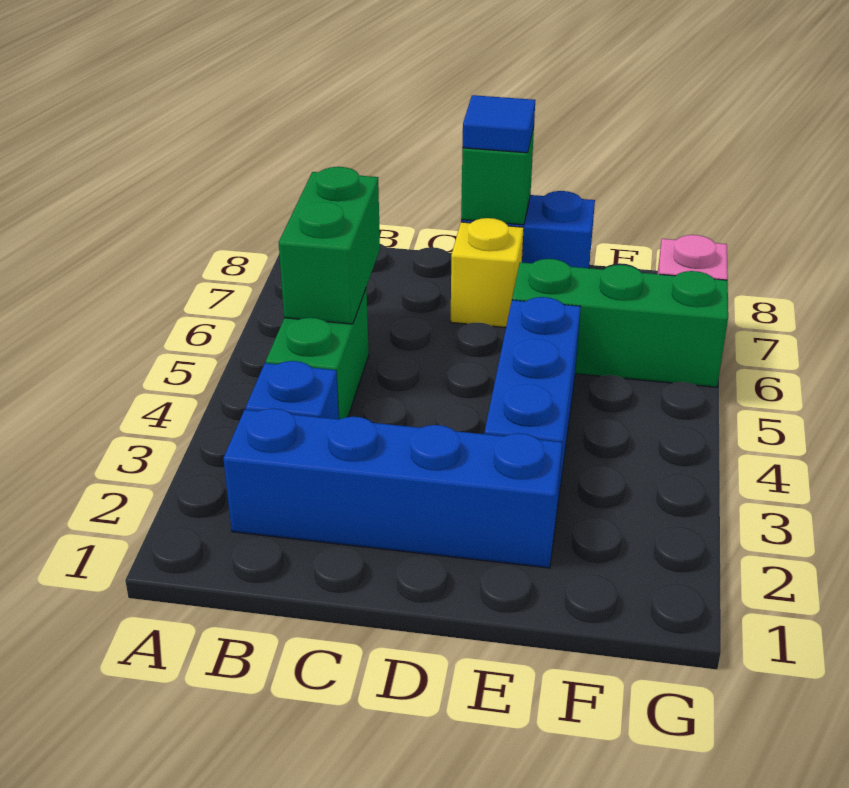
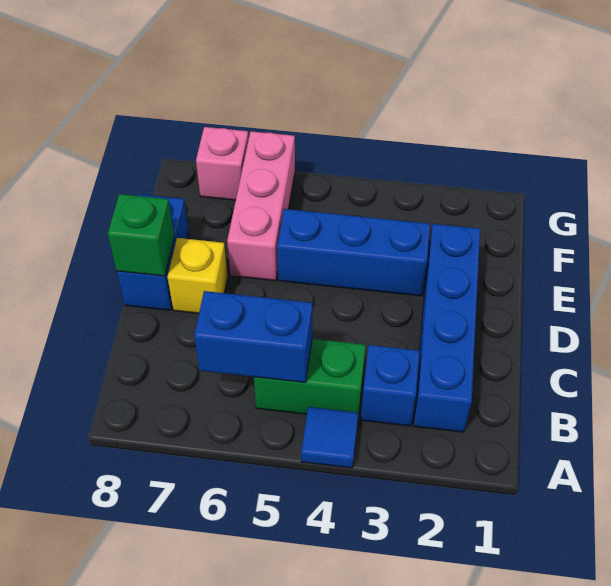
green brick B5:B6 level 2 -> blue brick B5:B6 level 2
blue tile D8 level 3 -> blue tile A4 level 1
green brick E6:G6 level 1 -> pink brick E6:G6 level 1

